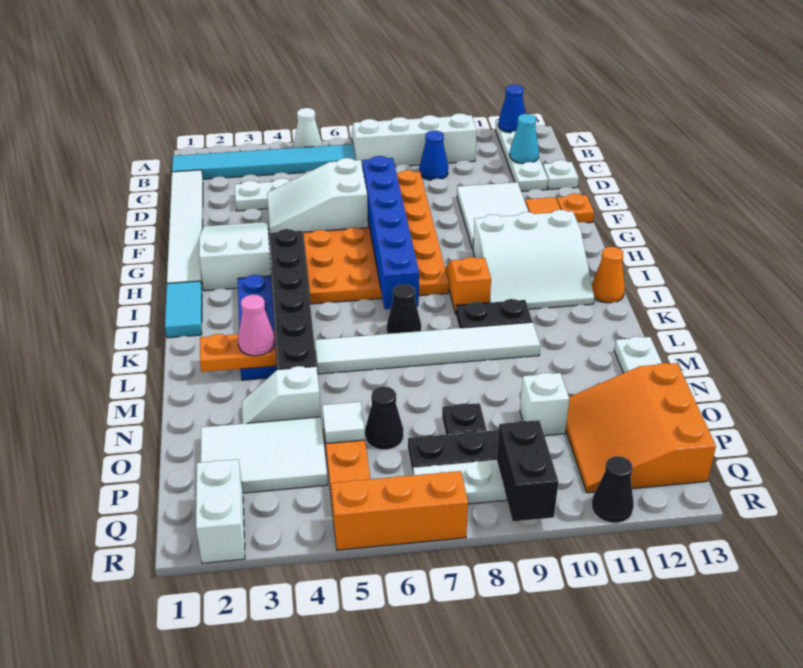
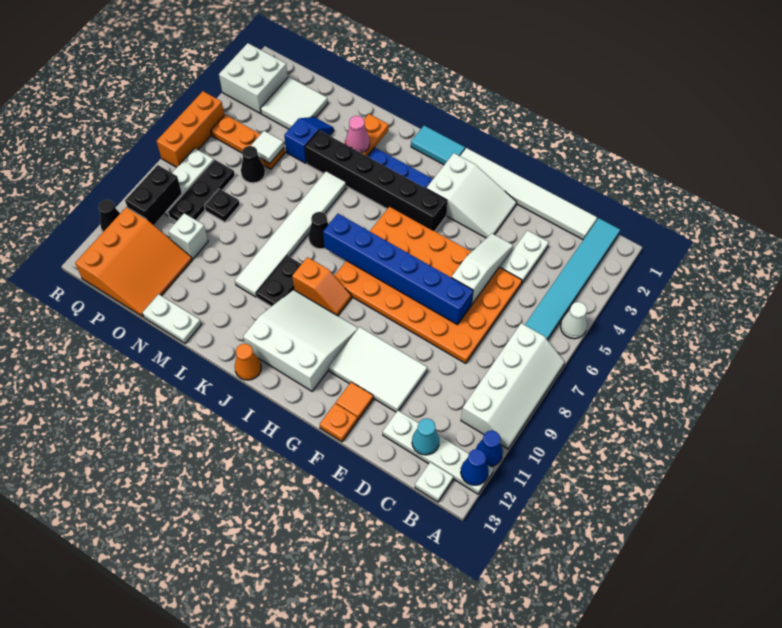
blue cone C9 level 1 -> blue cone A11 level 1
white plate D13 level 1 -> white plate B13 level 1
white slope E4:F6 level 2 top 6 -> white slope E4:E6 level 2 top 6
white slope H10:J12 level 1 top H -> white slope H10:J12 level 1 top 12
white slope N3:N4 level 1 top 4 -> blue slope N3:N4 level 1 top 4
white tile O2:P4 level 1 -> white tile O2:P3 level 1
orange slope O11:Q13 level 1 top 13 -> orange slope O11:Q13 level 1 top Q
white brick Q2:R2 level 1 -> white brick Q2:R3 level 1
black brick Q9:R9 level 2 -> black brick Q9:Q10 level 2

